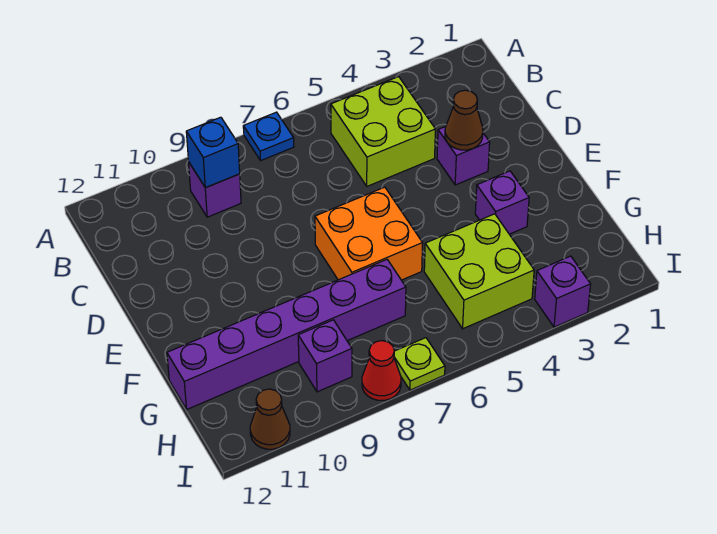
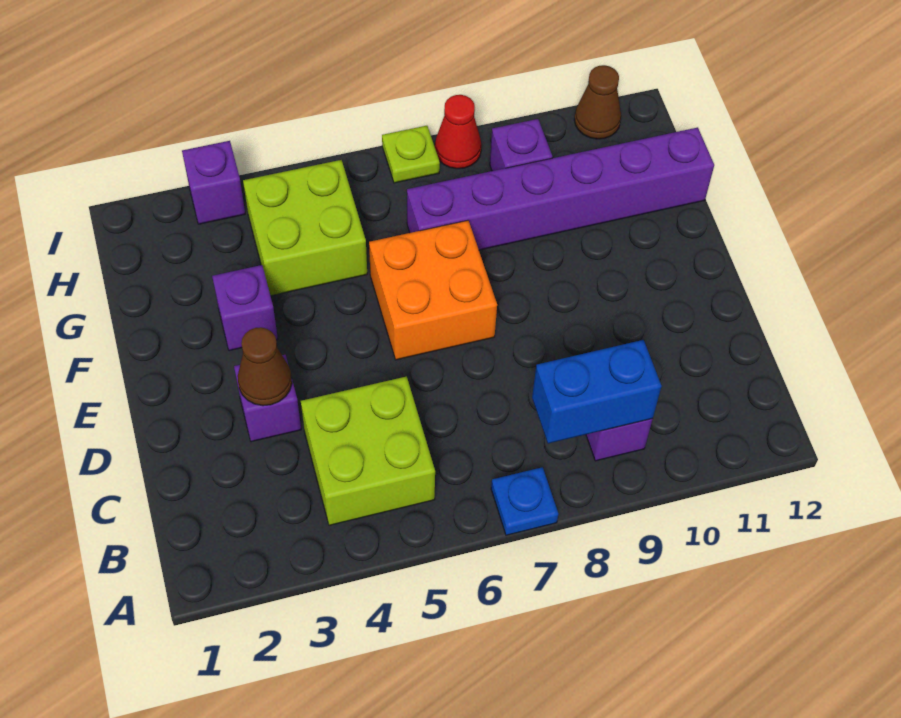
blue brick B9 level 2 -> blue brick B8:B9 level 2

